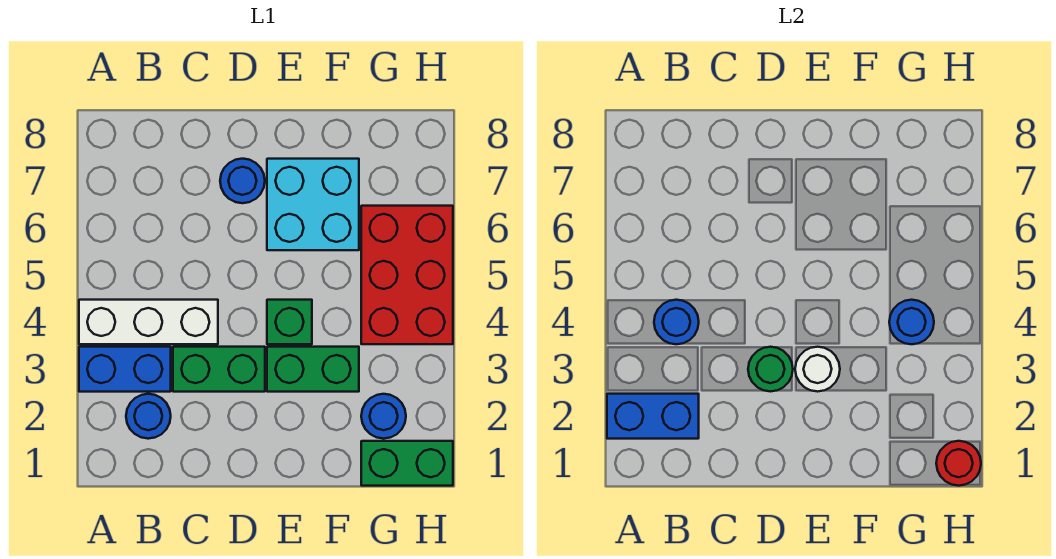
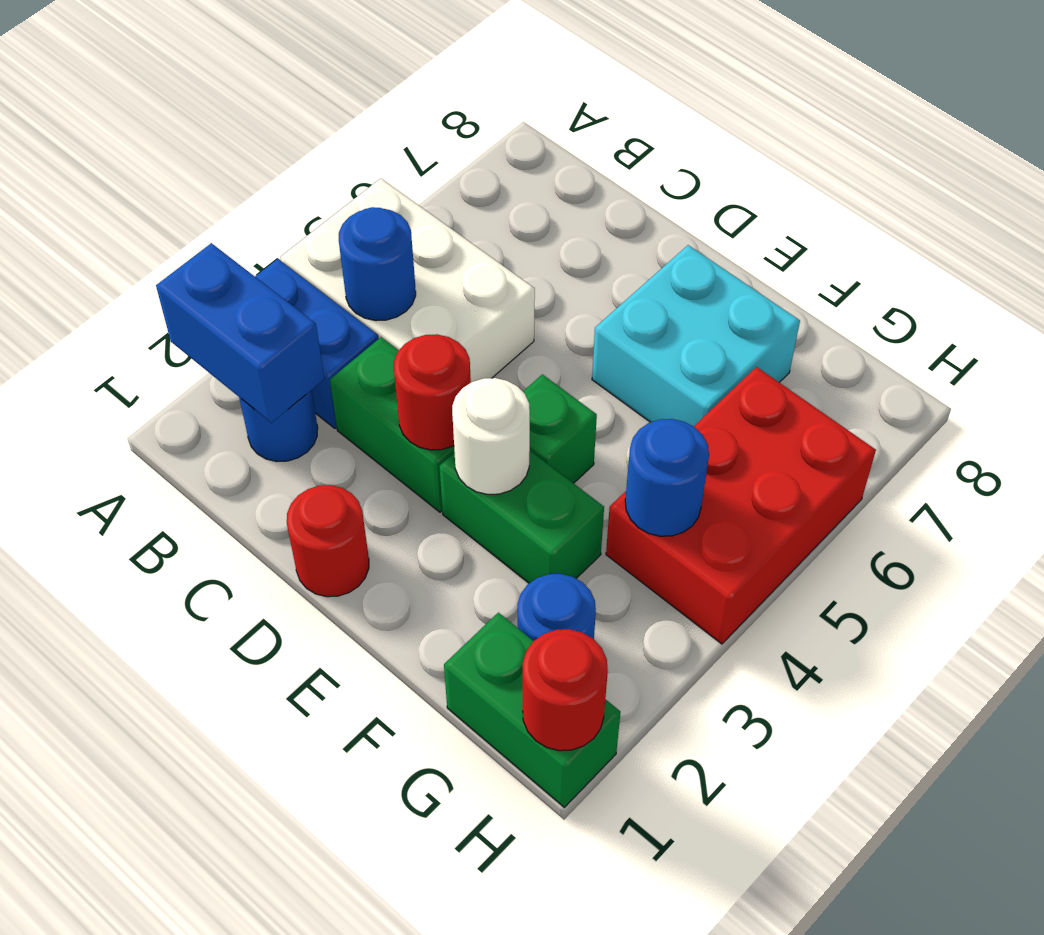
white brick A4:C4 level 1 -> white brick A4:C5 level 1
none -> red round brick D1 level 1
green round brick D3 level 2 -> red round brick D3 level 2
blue round brick D7 level 1 -> none

